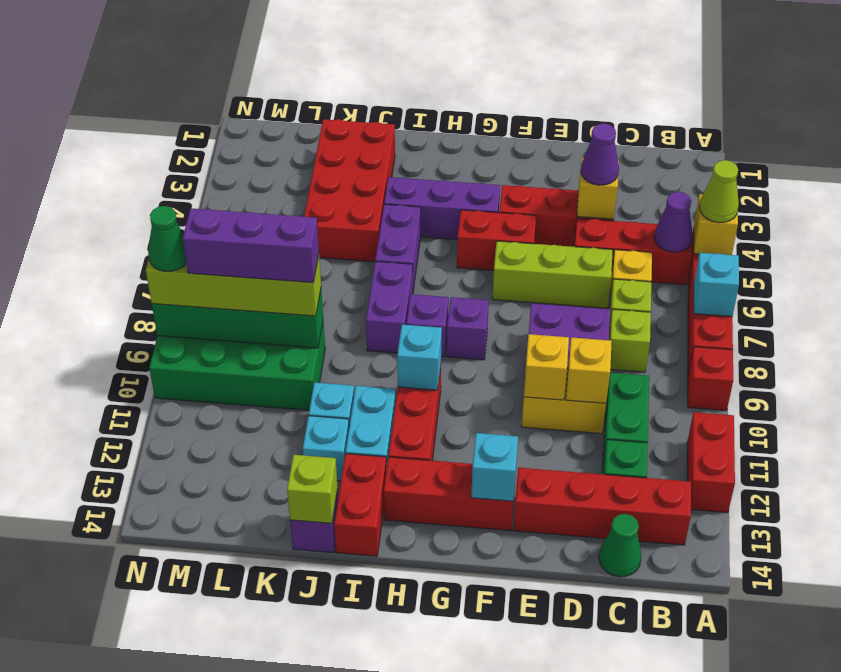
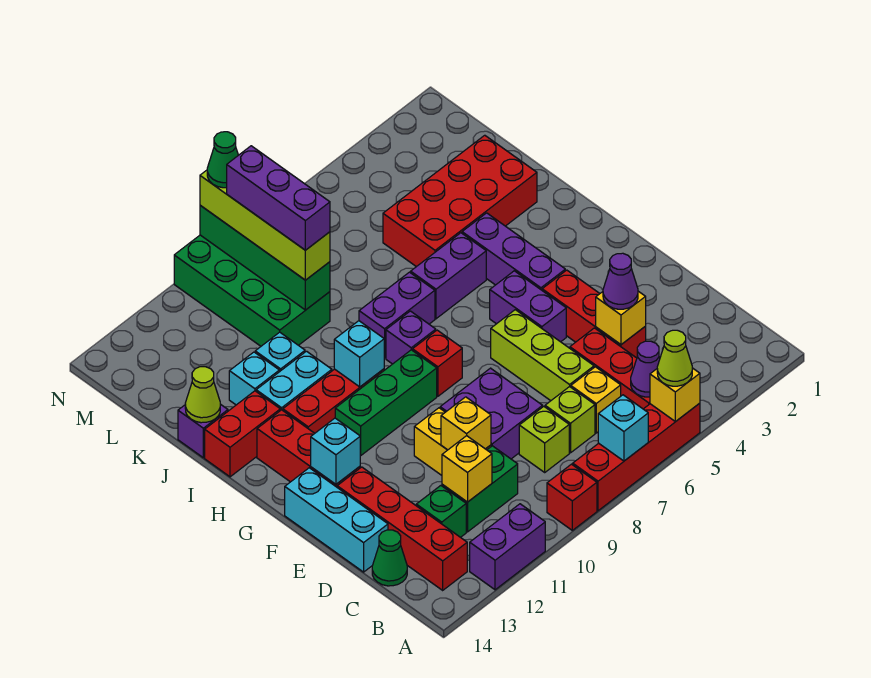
red brick A11:A12 level 1 -> purple brick A11:A12 level 1
none -> cyan brick D14:F14 level 1
yellow brick E10 level 2 -> yellow brick C11 level 2
red brick F5:G5 level 1 -> purple brick F5:G5 level 1
purple brick G8 level 1 -> red brick G8 level 1
none -> green brick G9:G11 level 1
lime brick J14 level 2 -> lime cone J14 level 2

